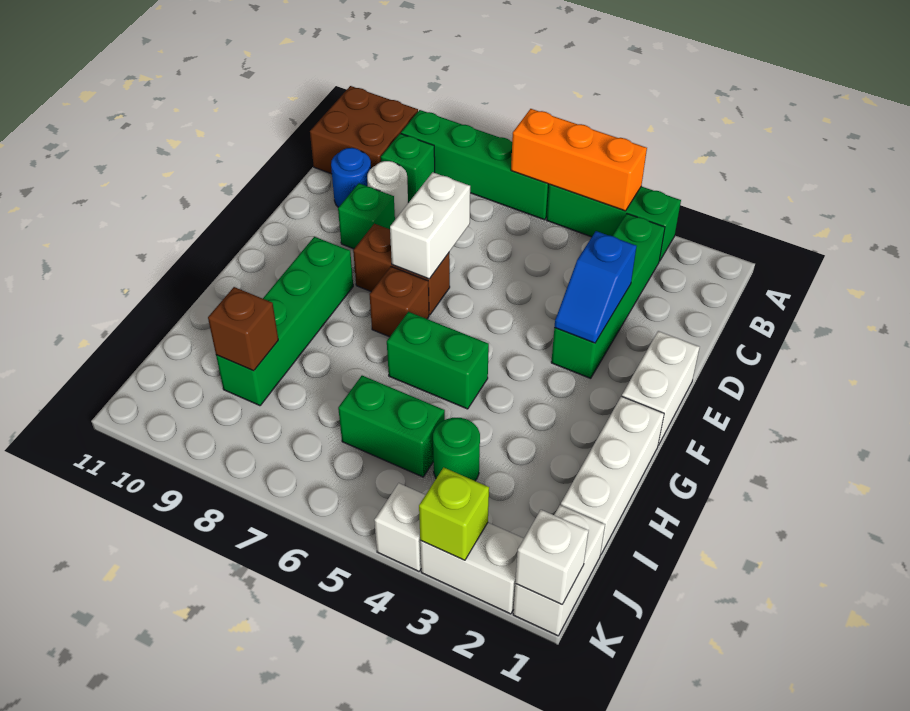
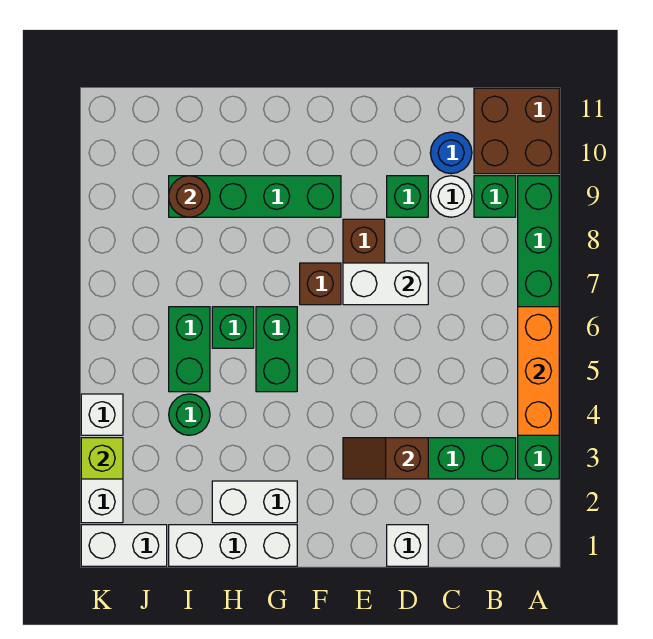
blue slope D3:E3 level 2 top D -> brown slope D3:E3 level 2 top D
white brick E1:F1 level 1 -> white brick G2:H2 level 1
none -> green brick H6 level 1
brown brick I9 level 2 -> brown round brick I9 level 2
white brick K1 level 2 -> white brick D1 level 1

